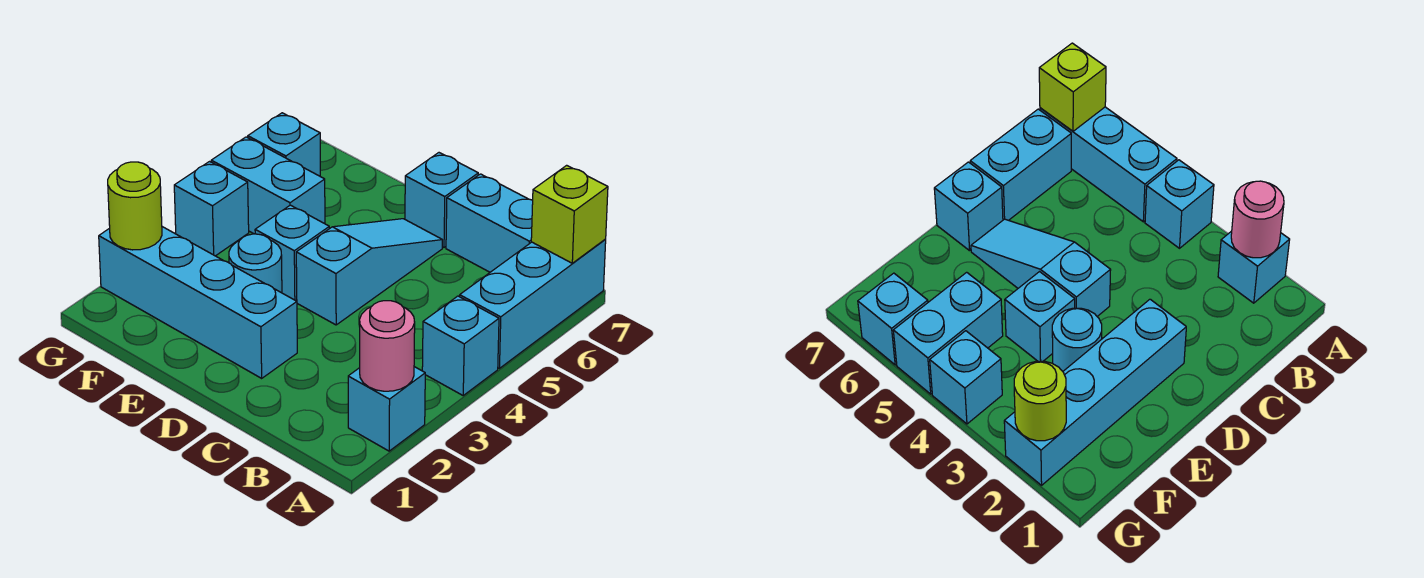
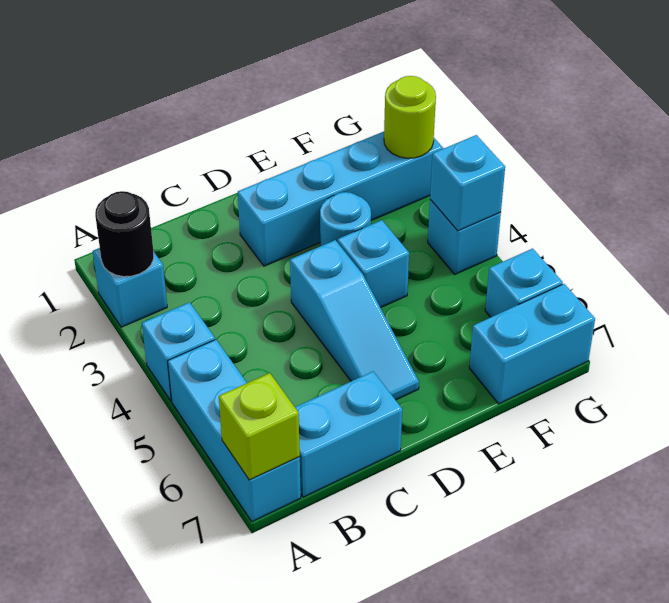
pink round brick A2 level 2 -> black round brick A2 level 2
cyan brick D7 level 1 -> cyan brick G4 level 2
cyan brick F5:G5 level 1 -> cyan brick F7:G7 level 1

